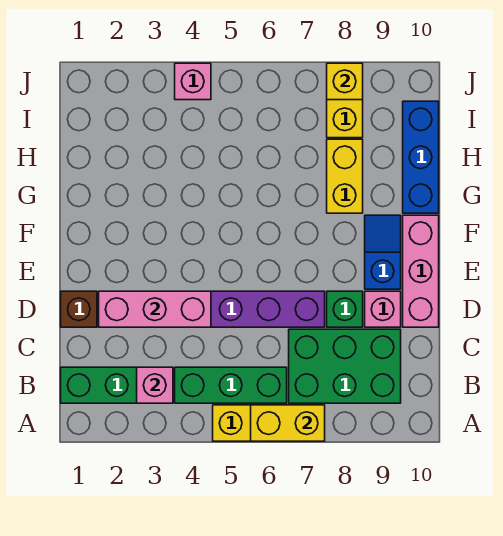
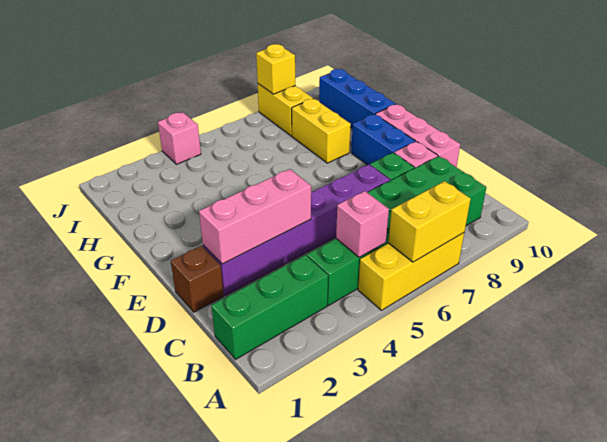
pink brick B3 level 2 -> pink brick B5 level 2
blue slope E9:F9 level 1 top E -> blue brick E9:F9 level 1

